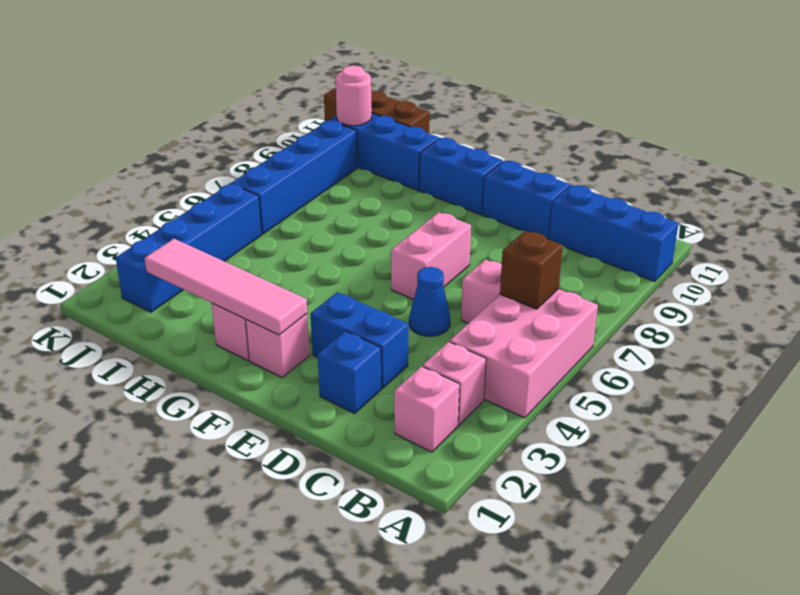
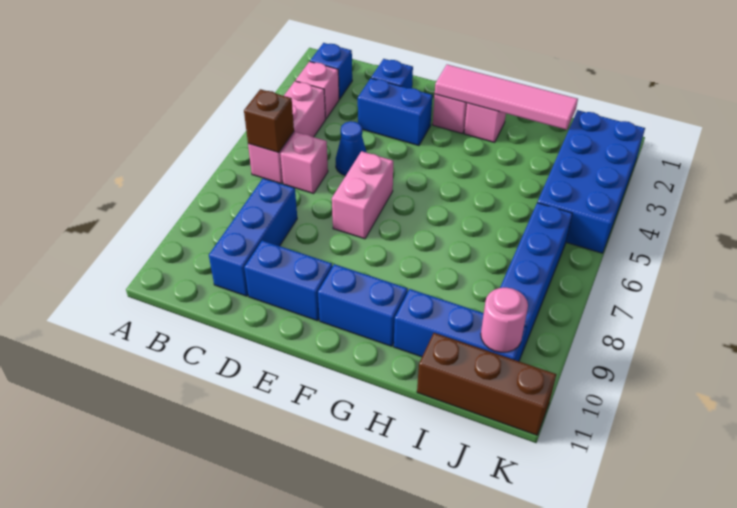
pink brick A4:B6 level 1 -> pink brick B4:B6 level 1
blue brick A10:C10 level 1 -> blue brick C8:C10 level 1
pink brick B2 level 1 -> blue brick B2 level 1
blue brick J2:J5 level 1 -> blue brick J2:K5 level 1

